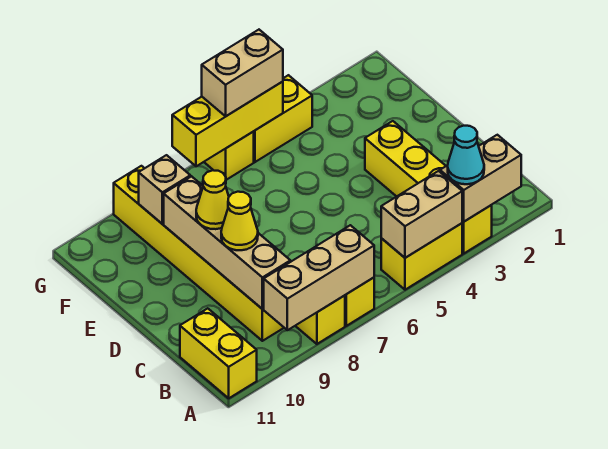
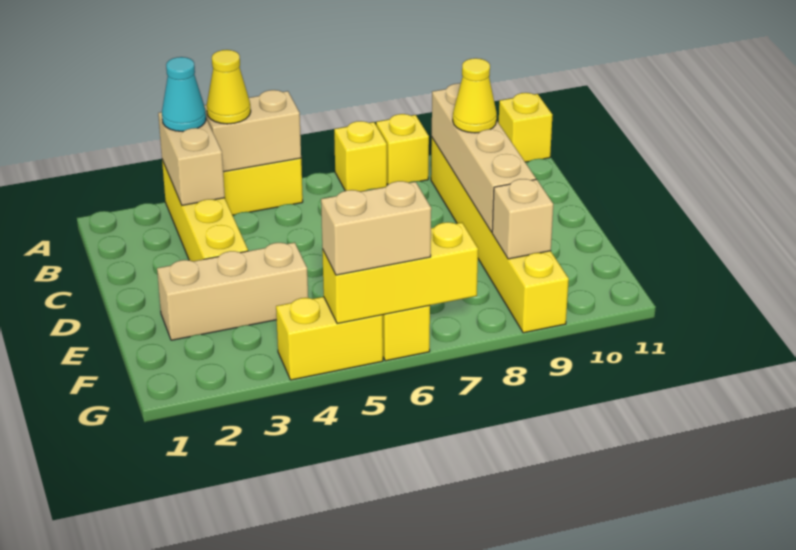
tan brick A2:A3 level 2 -> tan brick A3:B3 level 2
tan brick A7:A9 level 2 -> tan brick E2:E4 level 1
yellow brick A11:B11 level 1 -> yellow brick A11 level 1
yellow cone D9 level 3 -> yellow cone A4 level 3

